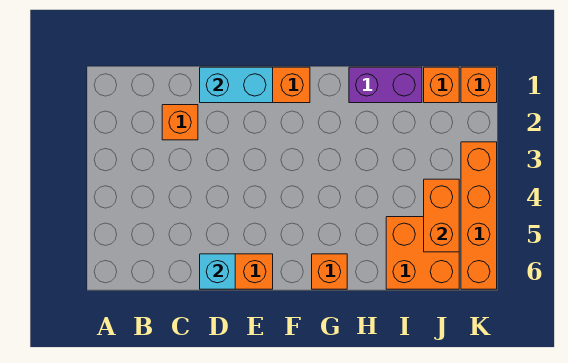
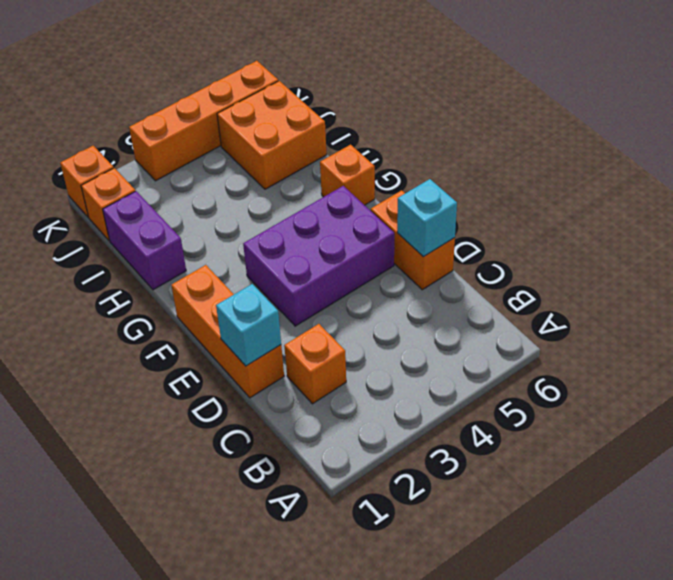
cyan brick D1:E1 level 2 -> cyan brick D1 level 2
none -> purple brick E3:F5 level 1
orange brick J4:J5 level 2 -> none

